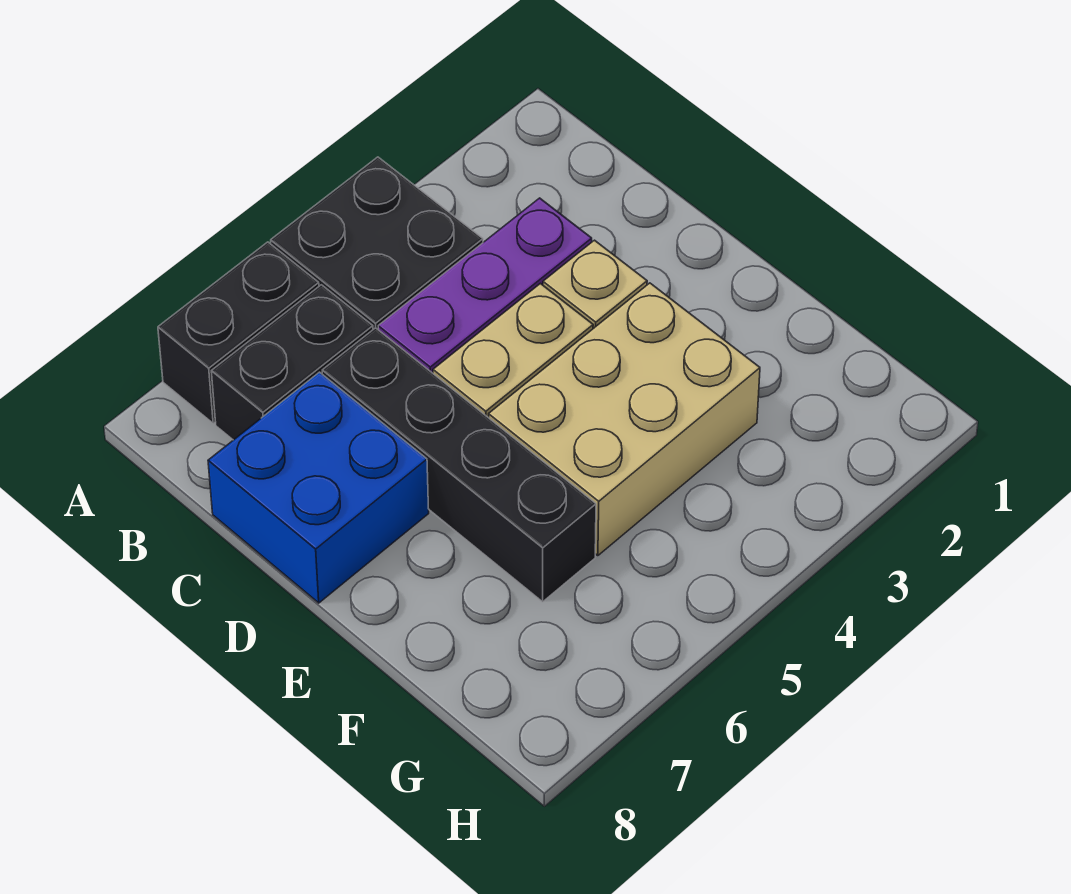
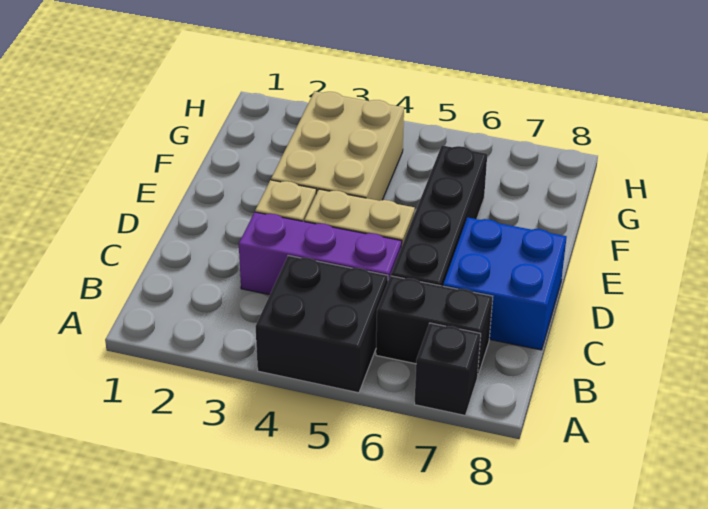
black brick A6:A7 level 1 -> black brick A7 level 1
tan brick E3:F5 level 1 -> tan brick E3:G4 level 1

